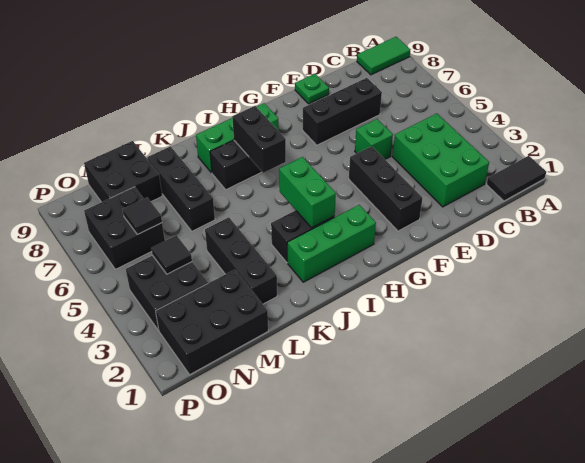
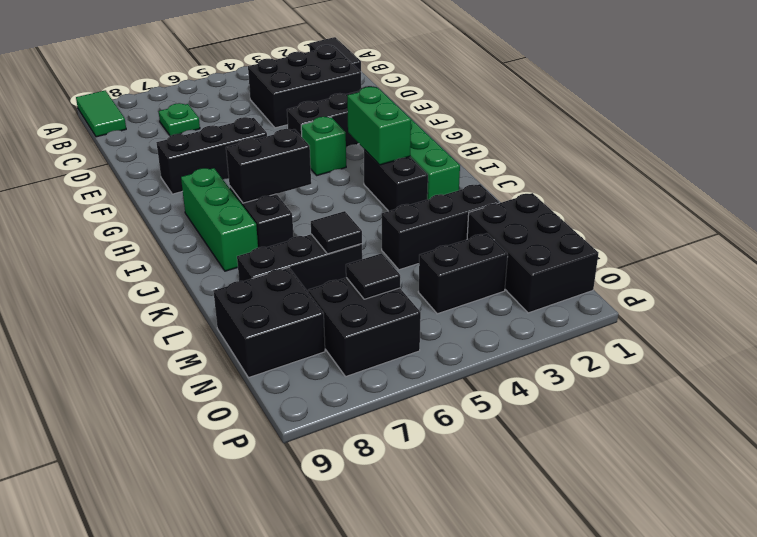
green brick C2:D4 level 1 -> black brick C2:D4 level 1
black brick D7:F7 level 1 -> black brick F6:F8 level 1
green brick E5 level 1 -> green brick G4 level 1
green plate E9 level 1 -> green plate C7 level 1
green brick I3:I4 level 2 -> green brick H3:I3 level 2
black brick N3:O4 level 1 -> black brick N3:N4 level 1
black tile N4 level 2 -> black tile L6 level 2

